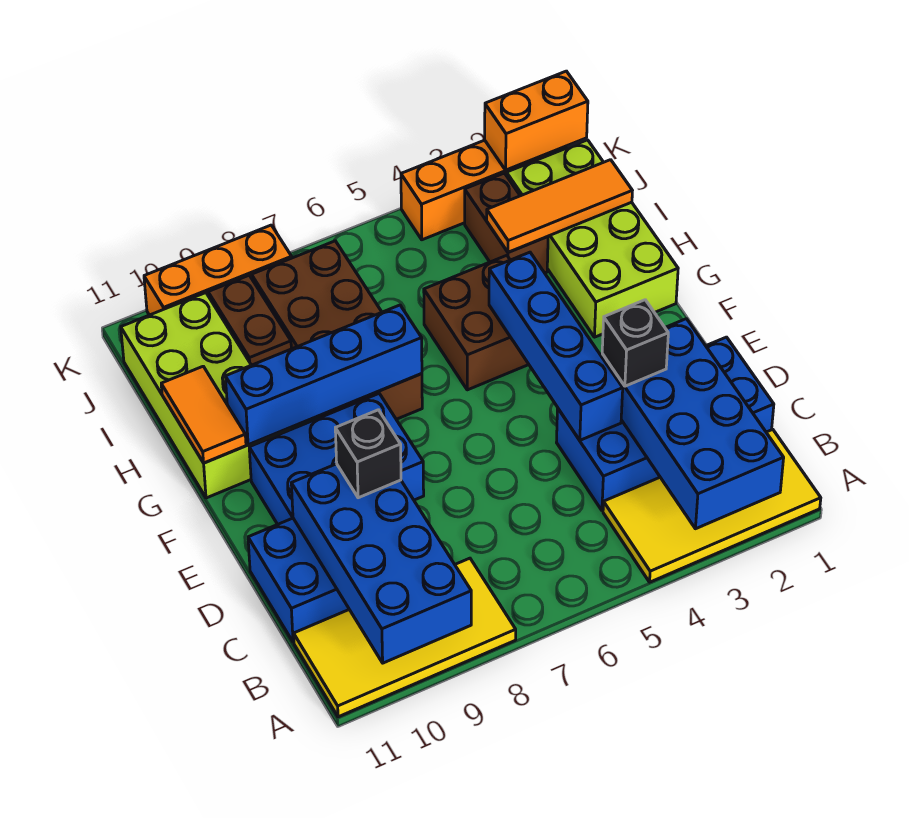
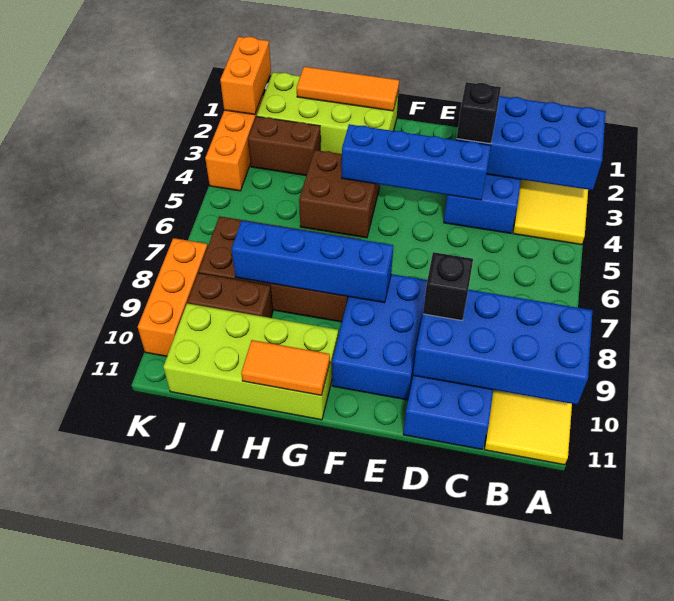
blue brick G7:G10 level 2 -> blue brick F8:I8 level 2
orange tile I1:I3 level 2 -> orange tile G1:I1 level 2

